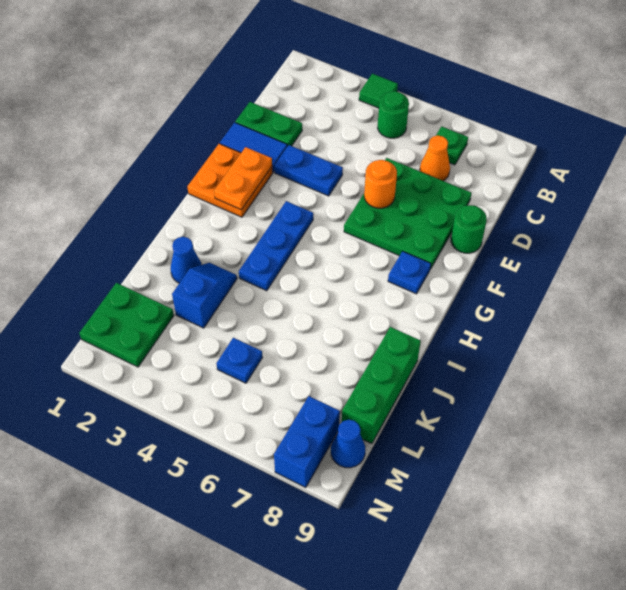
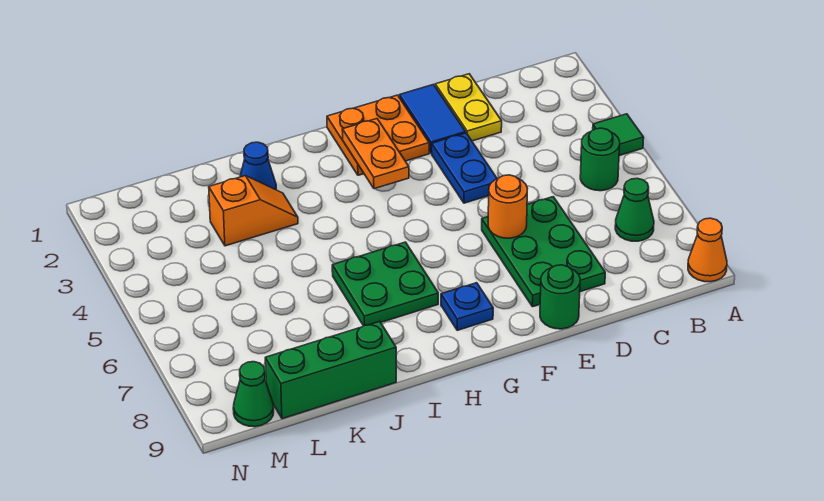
green plate B7 level 1 -> green cone B7 level 1
orange cone C7 level 1 -> orange cone A9 level 1
green plate D1:D2 level 1 -> yellow plate D1:D2 level 1
green plate D6:F8 level 1 -> green plate D6:E8 level 1
orange plate F2:G2 level 2 -> orange plate G2:G3 level 2
blue plate G4:I4 level 1 -> none
blue slope J3:K3 level 1 top K -> orange slope J3:K3 level 1 top K
green plate L1:M2 level 1 -> green plate H6:I7 level 1
blue plate L5 level 1 -> none
blue brick M8:N8 level 1 -> none
blue cone M9 level 1 -> green cone M9 level 1

